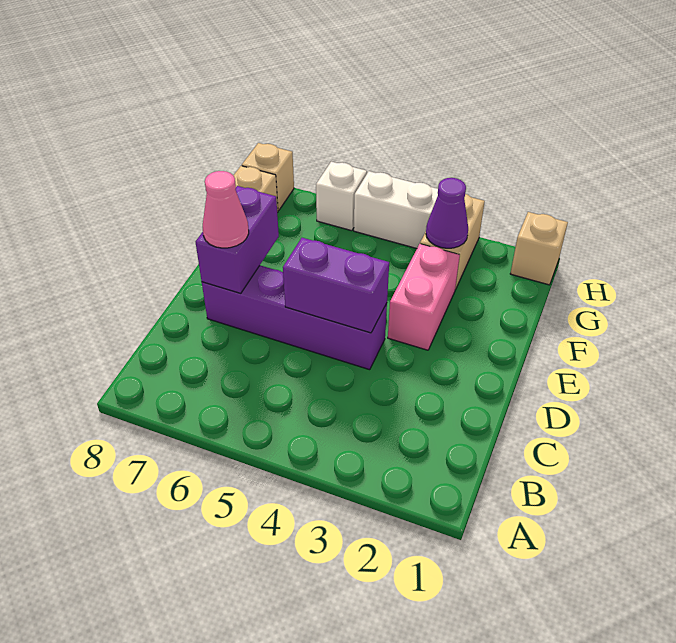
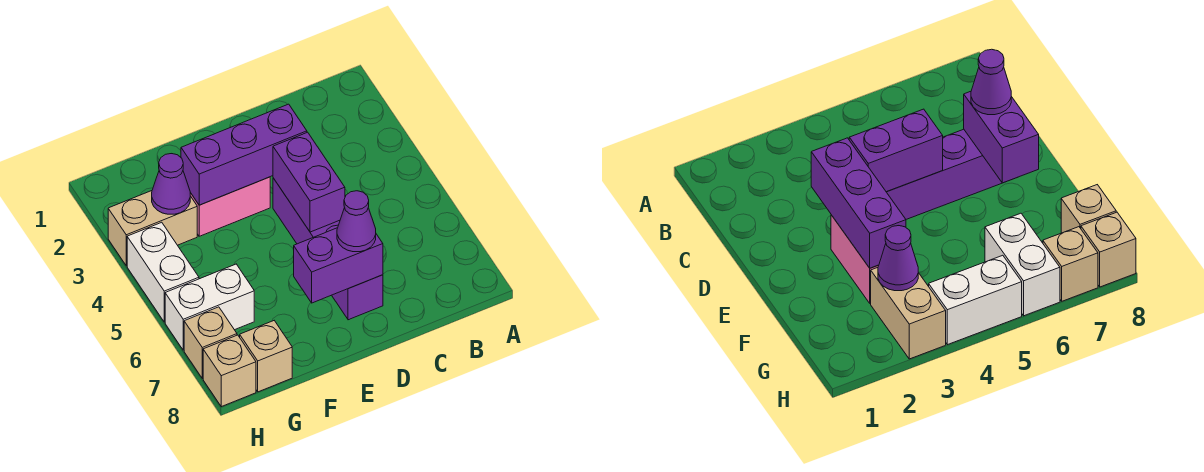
none -> purple brick D3:F3 level 2
pink cone D7 level 3 -> purple cone D7 level 3
tan brick H1 level 1 -> tan brick H7 level 1
white brick H6 level 1 -> white brick G6:H6 level 1

